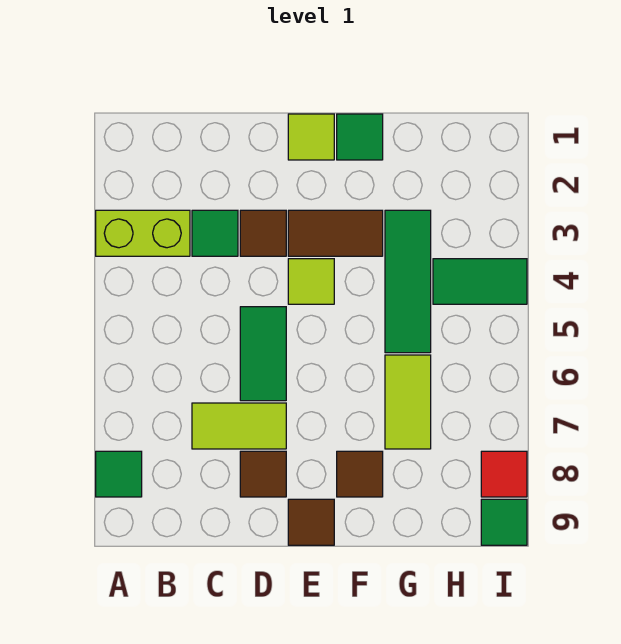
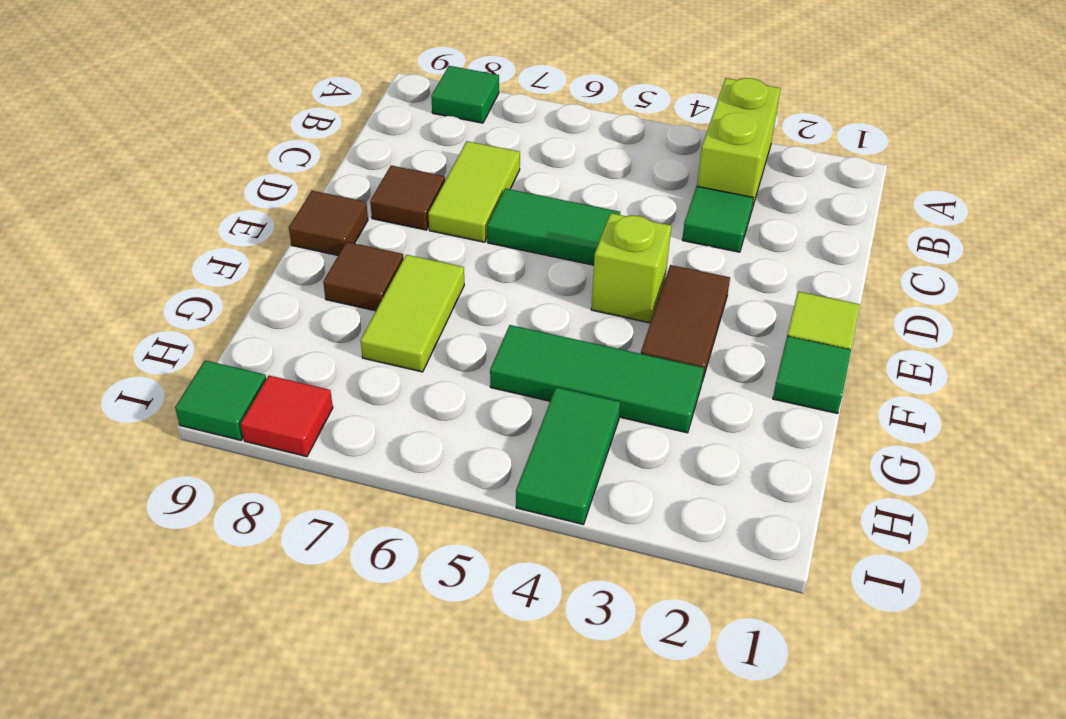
brown tile D3 level 1 -> none
lime tile E4 level 1 -> lime brick E4 level 1
lime tile G6:G7 level 1 -> lime tile F7:G7 level 1

